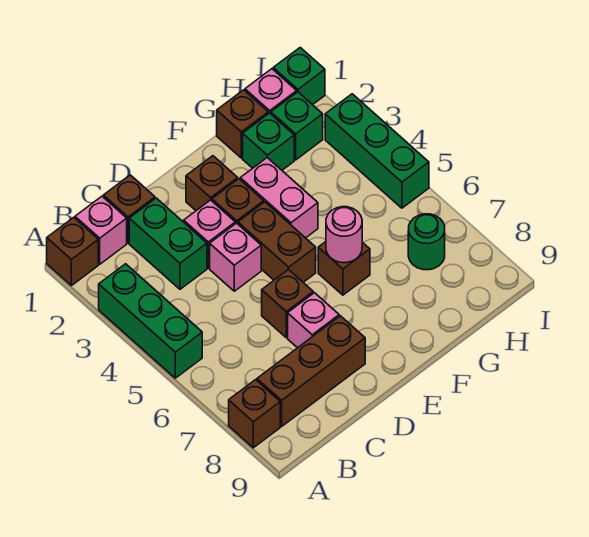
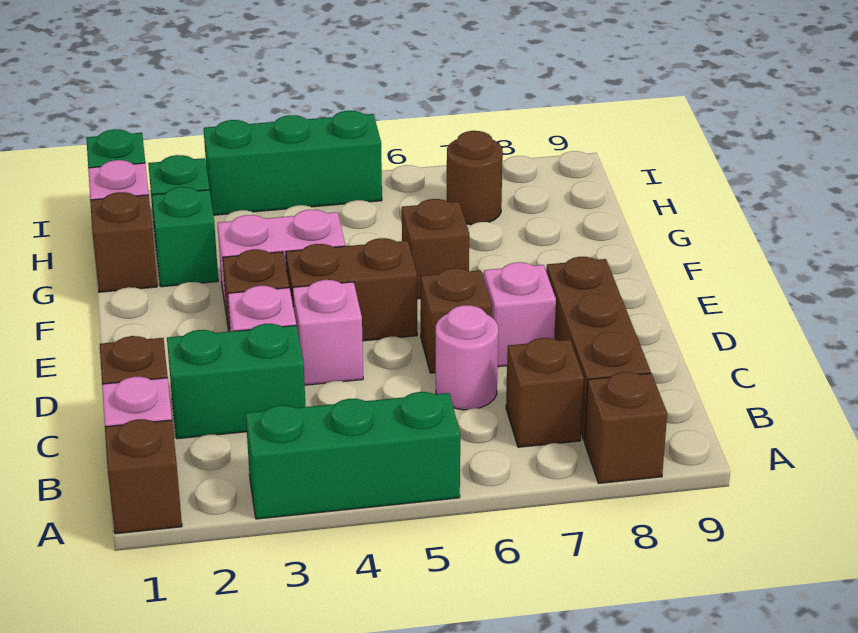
brown brick E2 level 1 -> brown brick B7 level 1
pink round brick F6 level 2 -> pink round brick C6 level 1
green round brick H7 level 1 -> brown round brick H7 level 1

